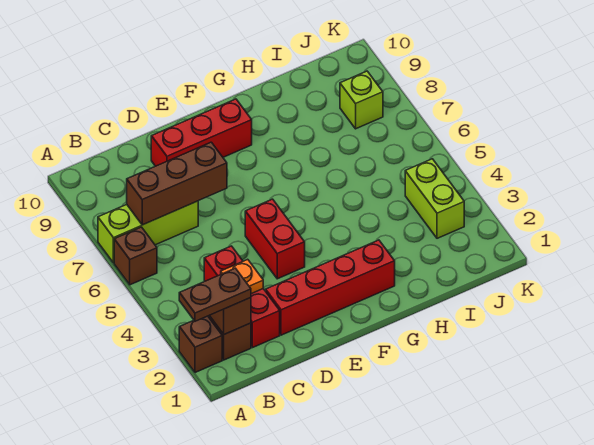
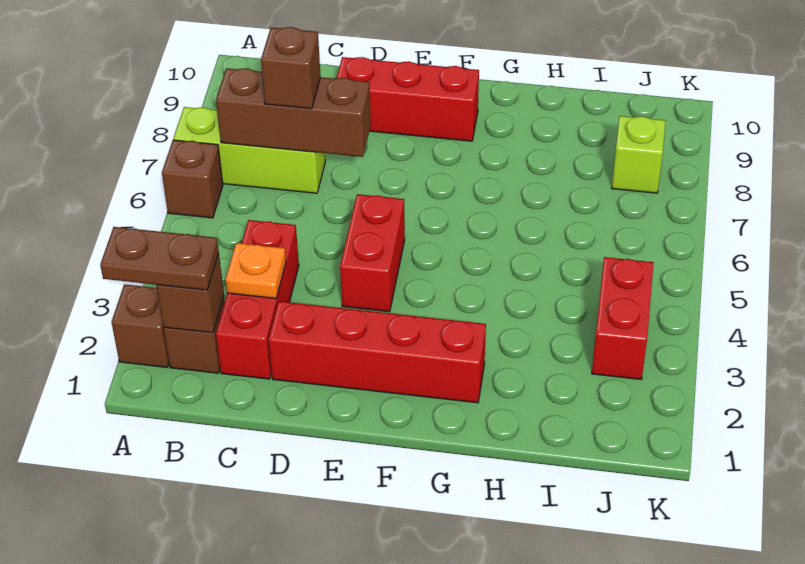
none -> brown brick C7 level 3
lime brick J3:J4 level 1 -> red brick J3:J4 level 1

